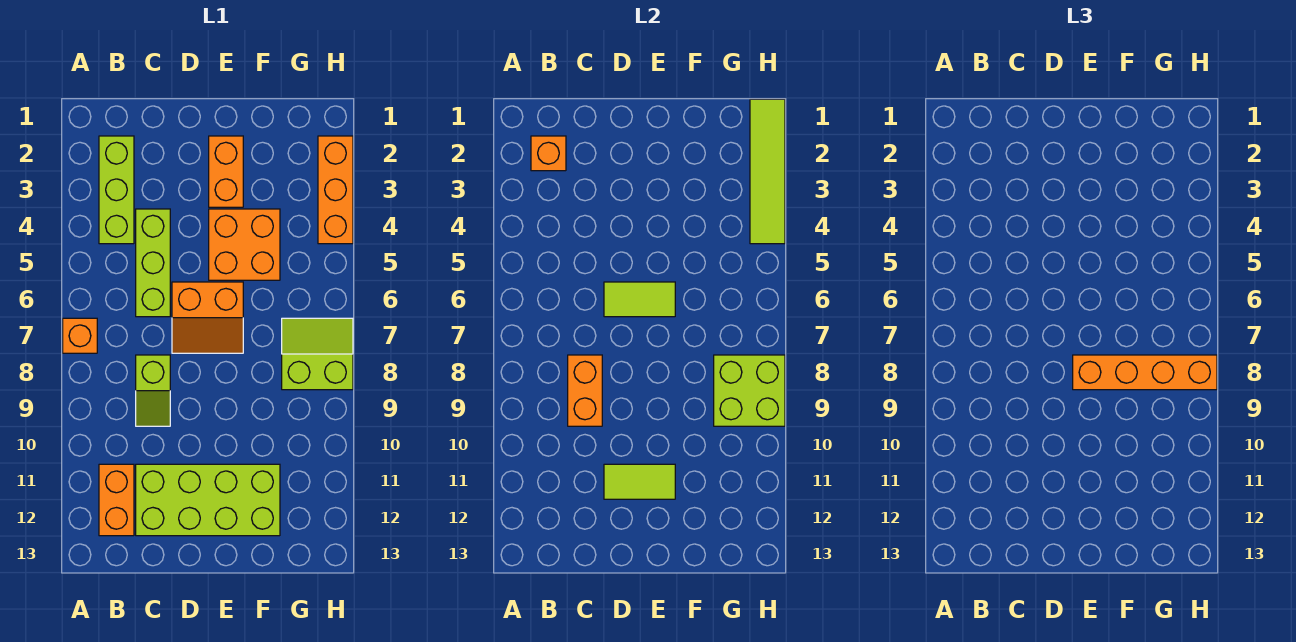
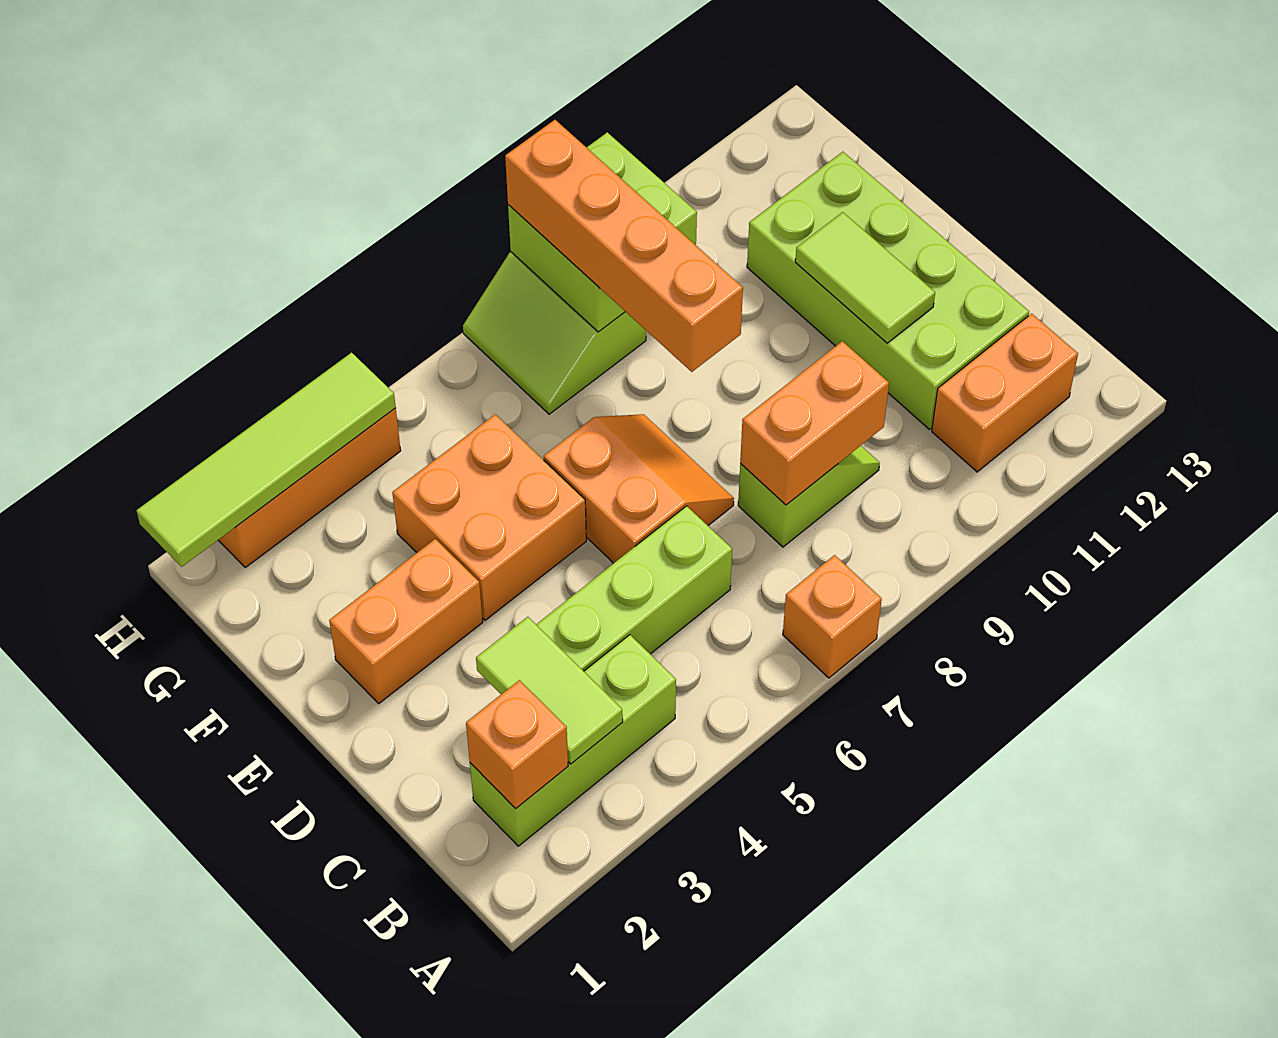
lime tile D6:E6 level 2 -> lime tile B3:C3 level 2

